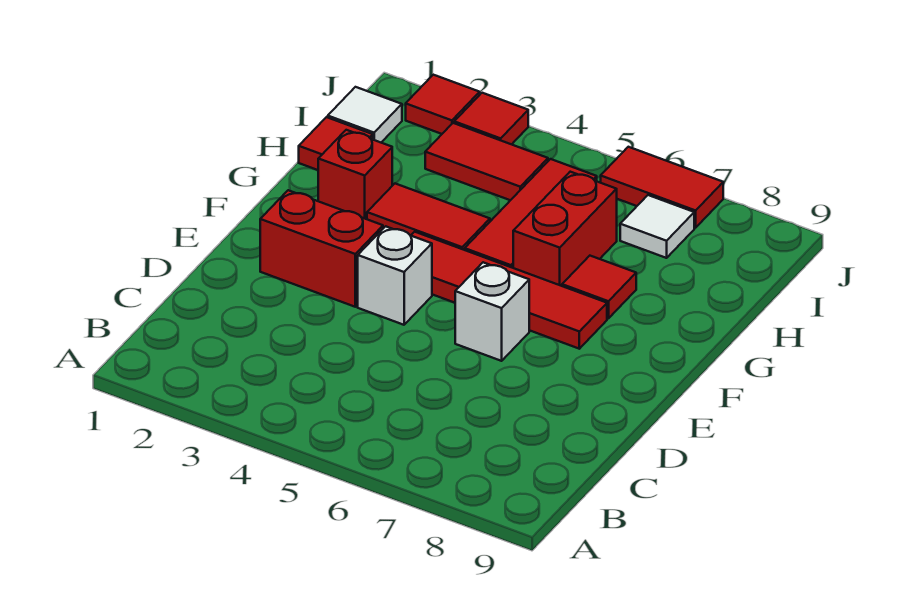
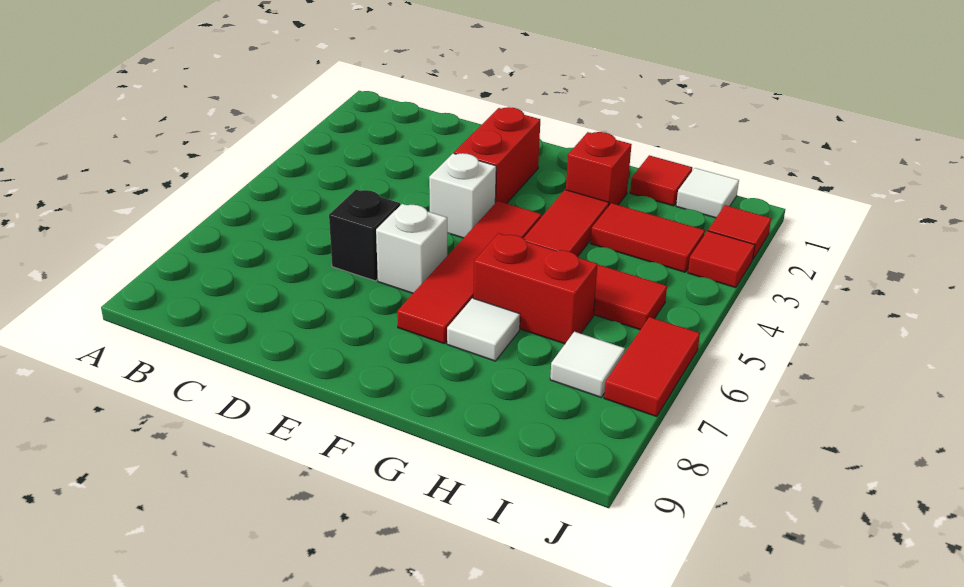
none -> black brick D6 level 1
red tile G7 level 1 -> white tile G7 level 1
red tile I3:I4 level 1 -> red tile H3:I3 level 1

